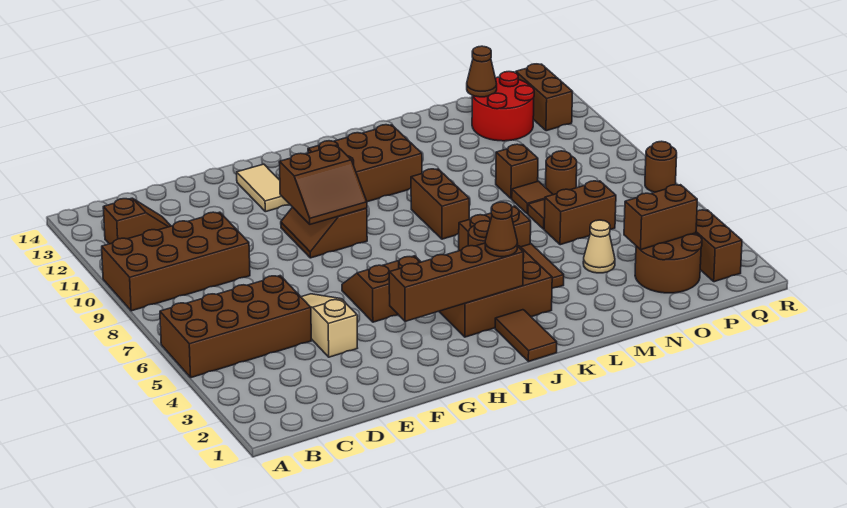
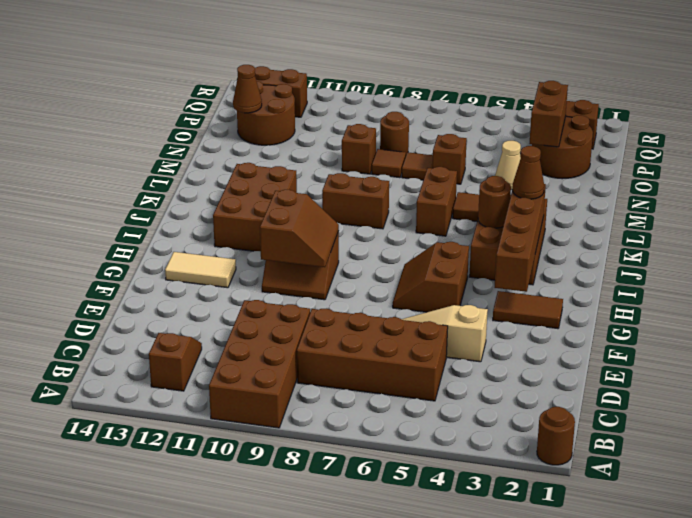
brown brick A5:D6 level 1 -> brown brick C5:D8 level 1
brown tile J1:J2 level 1 -> brown tile G2:G3 level 1
brown brick N6:O6 level 1 -> brown brick N6 level 1
red round brick O12:P13 level 1 -> brown round brick O12:P13 level 1
brown round brick R7 level 1 -> brown round brick A1 level 1

